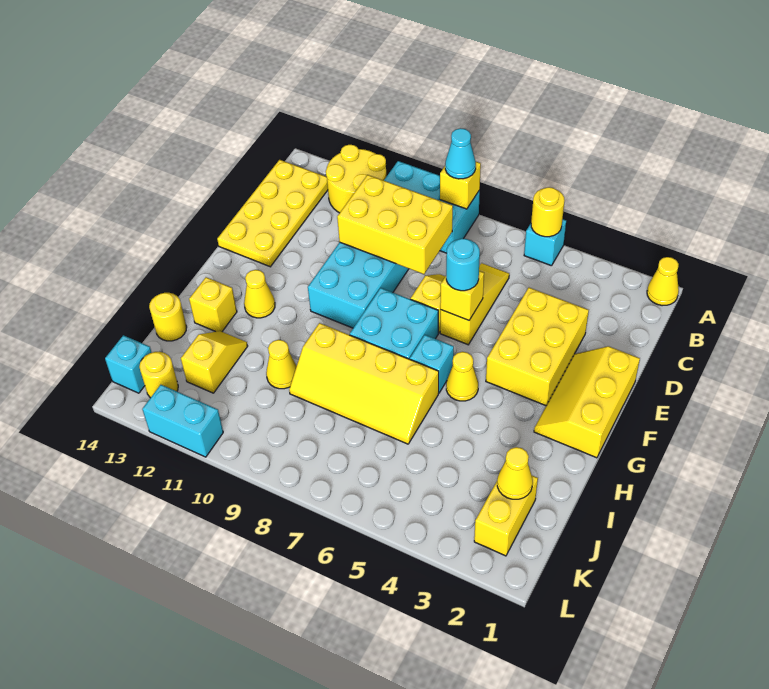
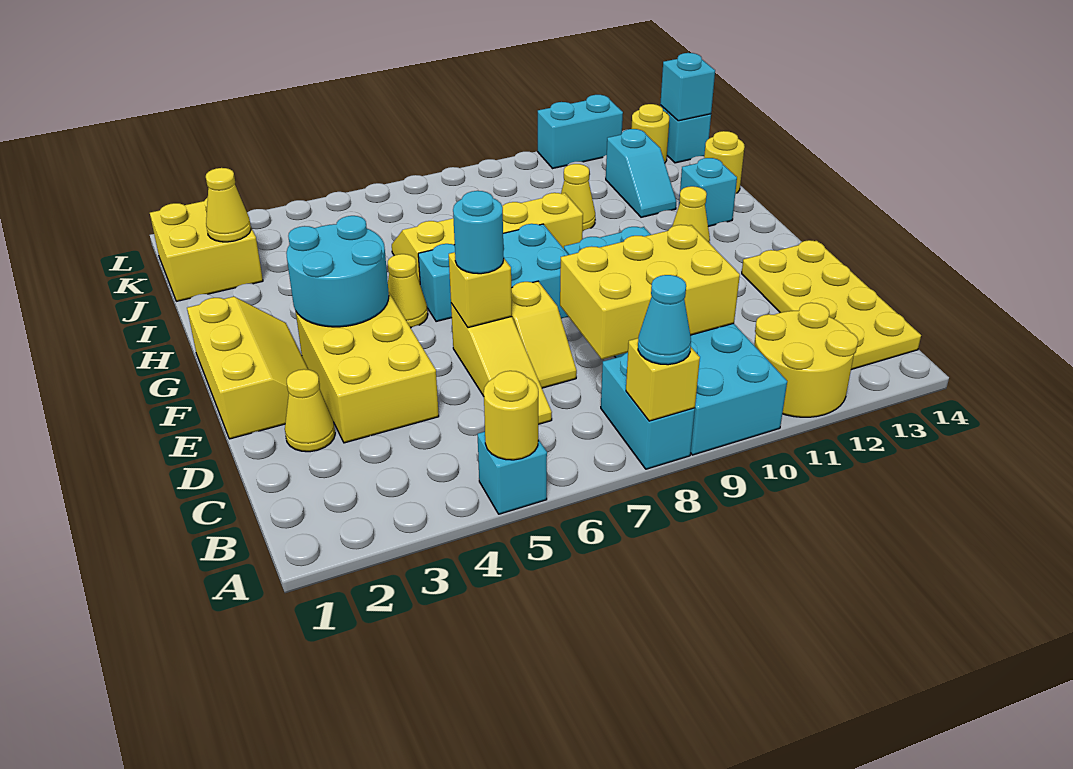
yellow cone A1 level 1 -> yellow cone D2 level 1
none -> cyan round brick F3:G4 level 2
yellow brick H13 level 1 -> cyan brick H13 level 1
yellow slope I12:J12 level 1 top J -> cyan slope I12:J12 level 1 top J
yellow brick J2:K2 level 1 -> yellow brick J1:K2 level 1
none -> cyan brick K14 level 2

